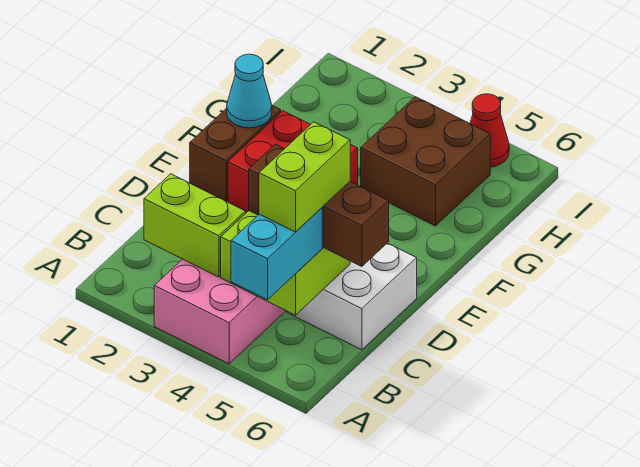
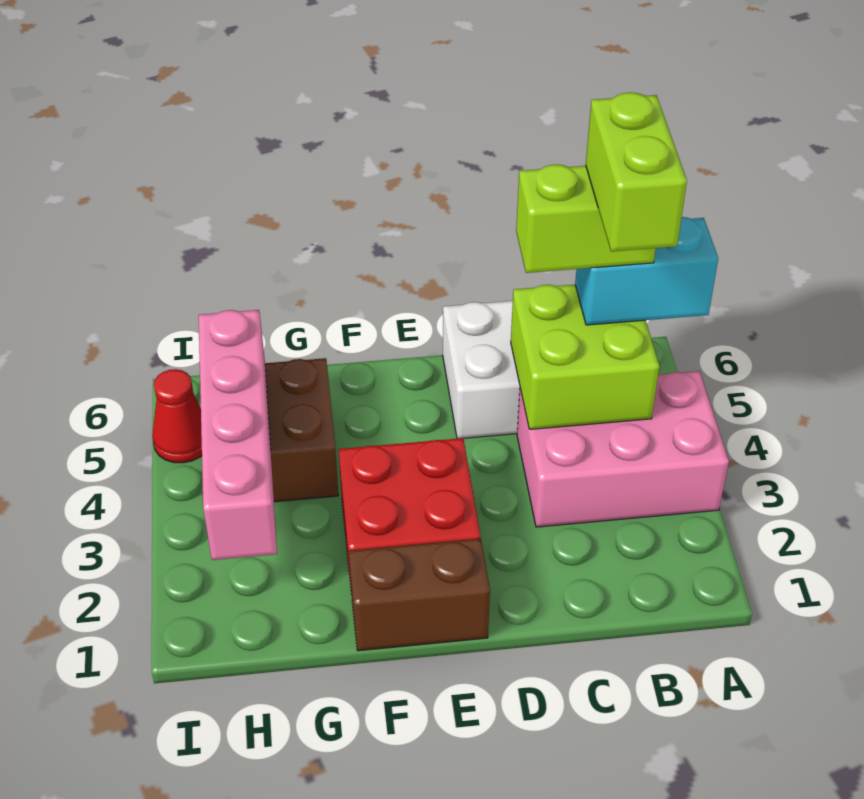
lime brick B2:B3 level 2 -> lime brick B4:B5 level 5
brown brick C4:C6 level 3 -> none
cyan cone F1 level 2 -> none
none -> pink brick H2:H5 level 2

